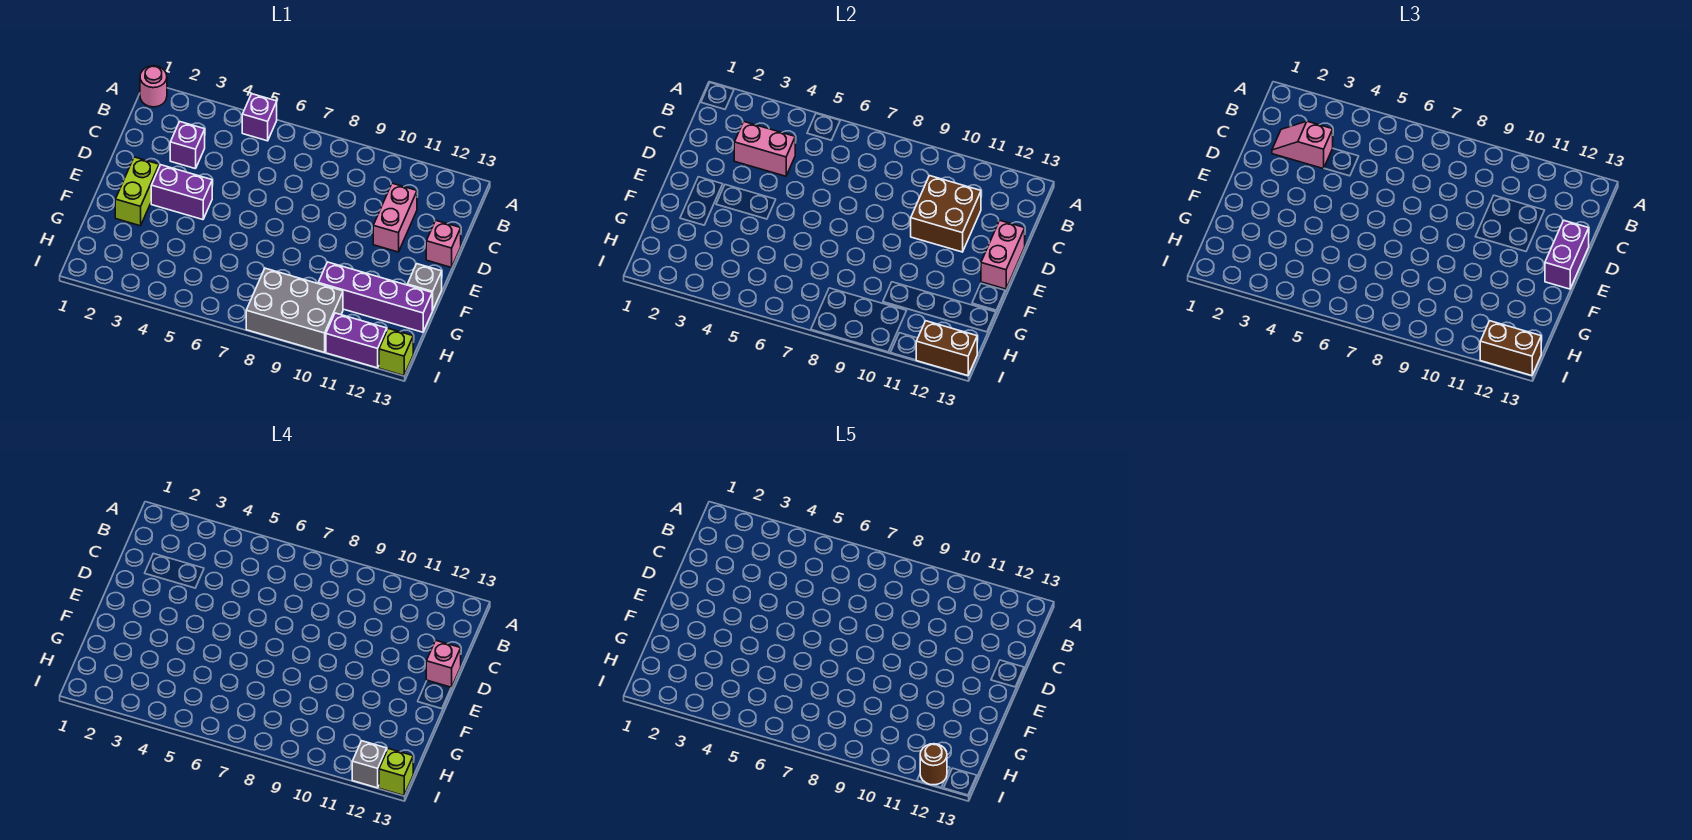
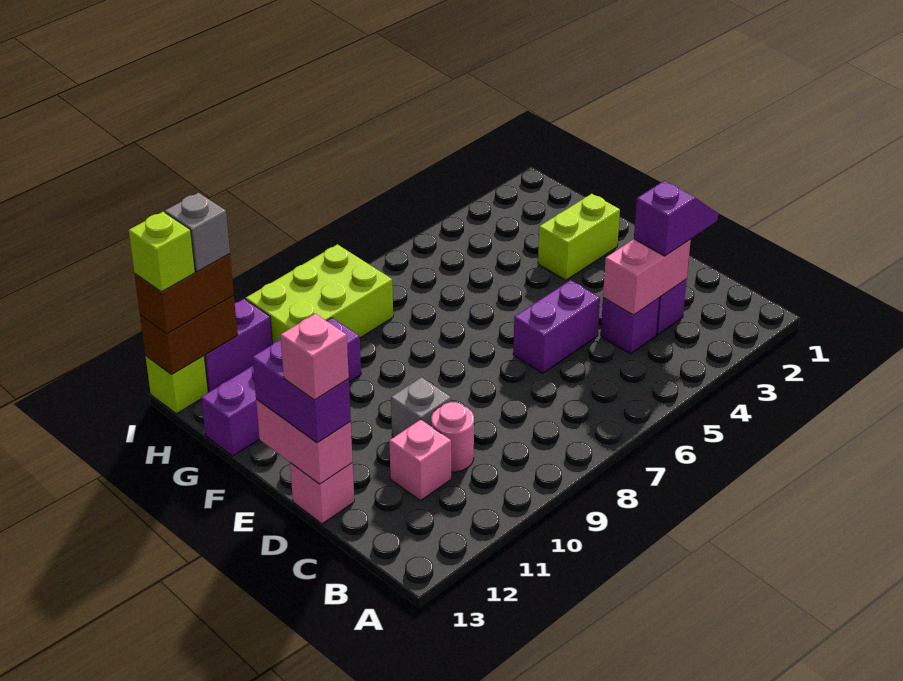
pink round brick A1 level 1 -> pink round brick C10 level 1
purple brick A5 level 1 -> purple brick C4 level 1
pink slope C2:C3 level 3 top 3 -> purple slope C2:C3 level 3 top 3
brown brick C10:D11 level 2 -> none
pink brick C11:D11 level 1 -> pink brick C11 level 1
lime brick E2:F2 level 1 -> lime brick F2:F3 level 1
purple brick E3:E4 level 1 -> purple brick D5:D6 level 1
grey brick F13 level 1 -> grey brick D10 level 1
grey brick H8:I10 level 1 -> lime brick H8:I10 level 1
brown round brick I12 level 5 -> none

